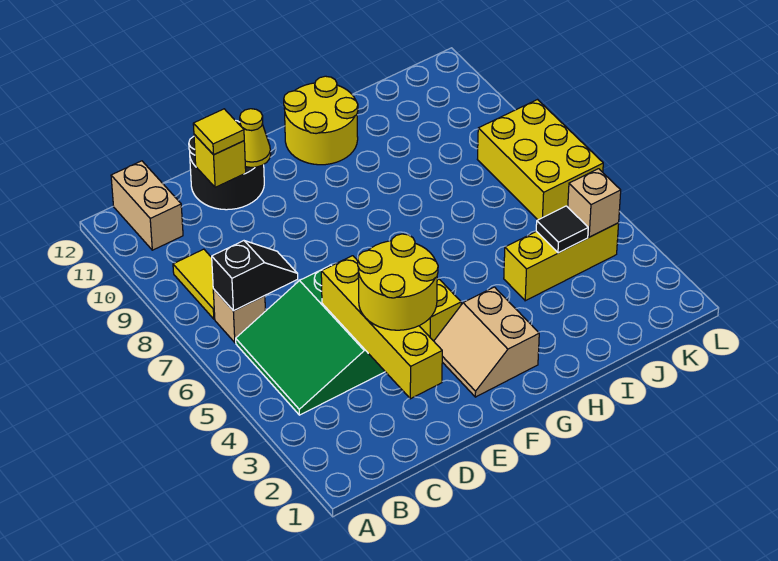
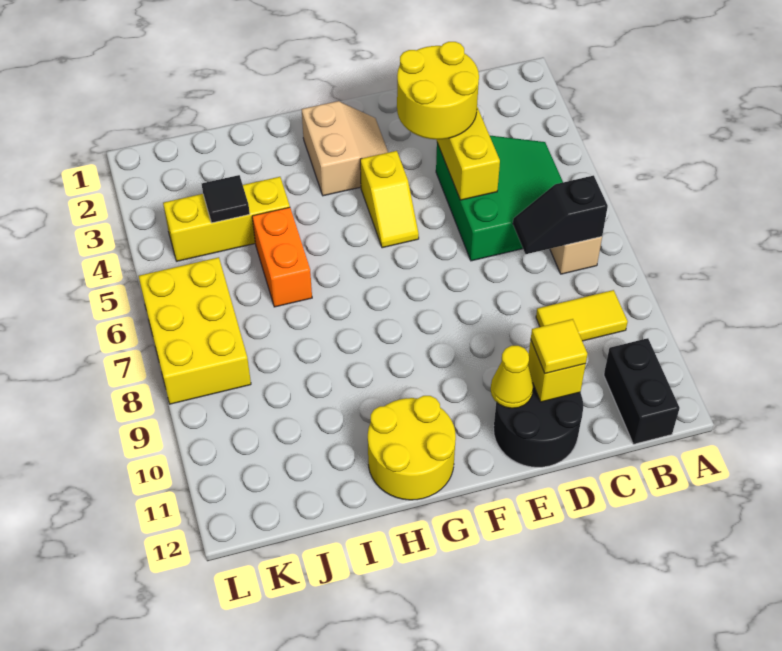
yellow tile B8:B9 level 1 -> yellow tile B9:C9 level 1
tan brick B11:B12 level 1 -> black brick B11:B12 level 1
none -> orange brick I5:I6 level 1
tan brick K4 level 2 -> none

